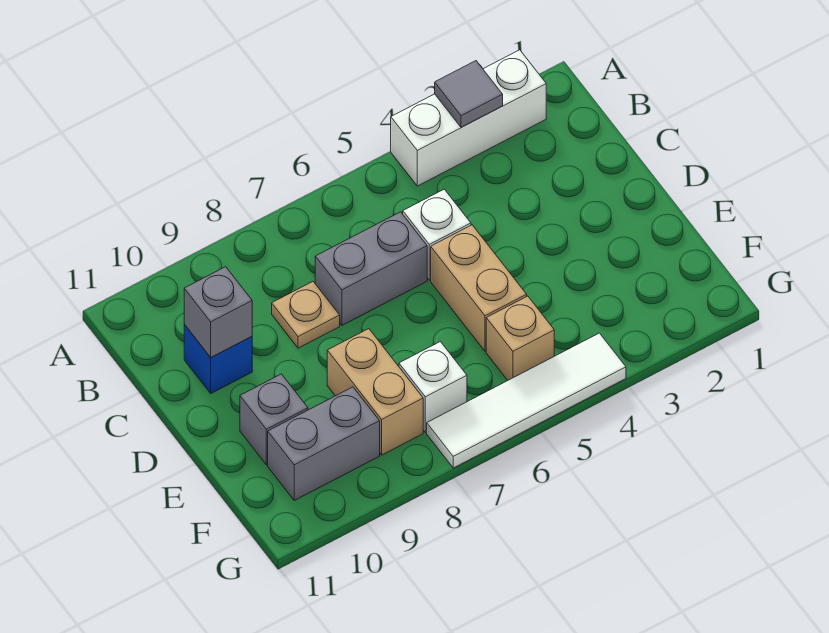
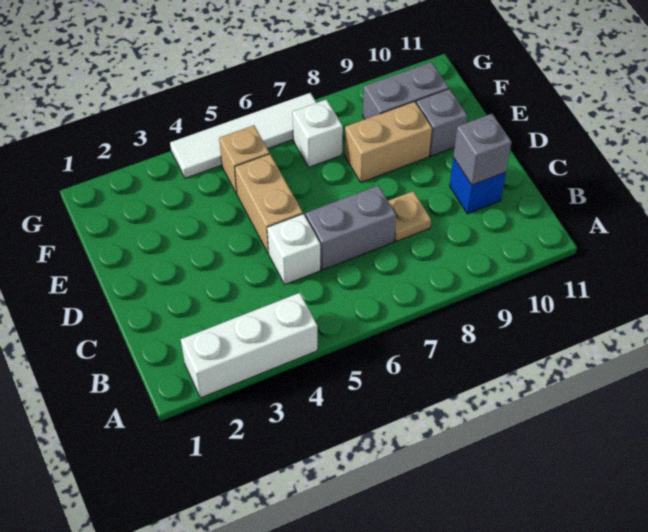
grey tile A3 level 2 -> none
tan brick E8:F8 level 1 -> tan brick E8:E9 level 1

